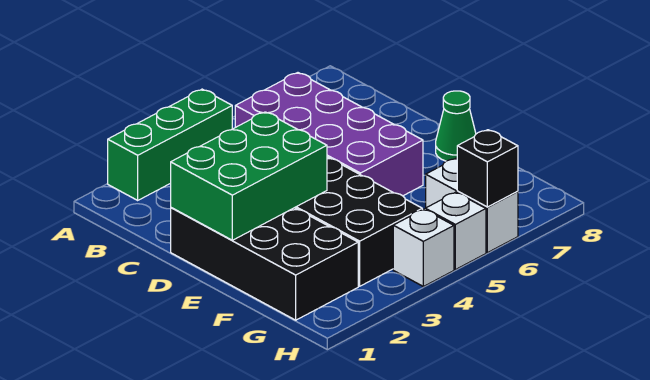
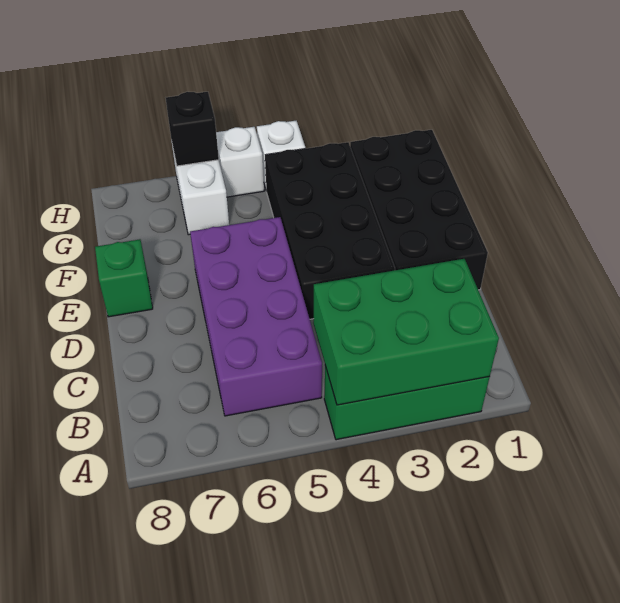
green brick D1:E3 level 2 -> green brick A2:B4 level 2
green cone E8 level 1 -> green brick E8 level 1

